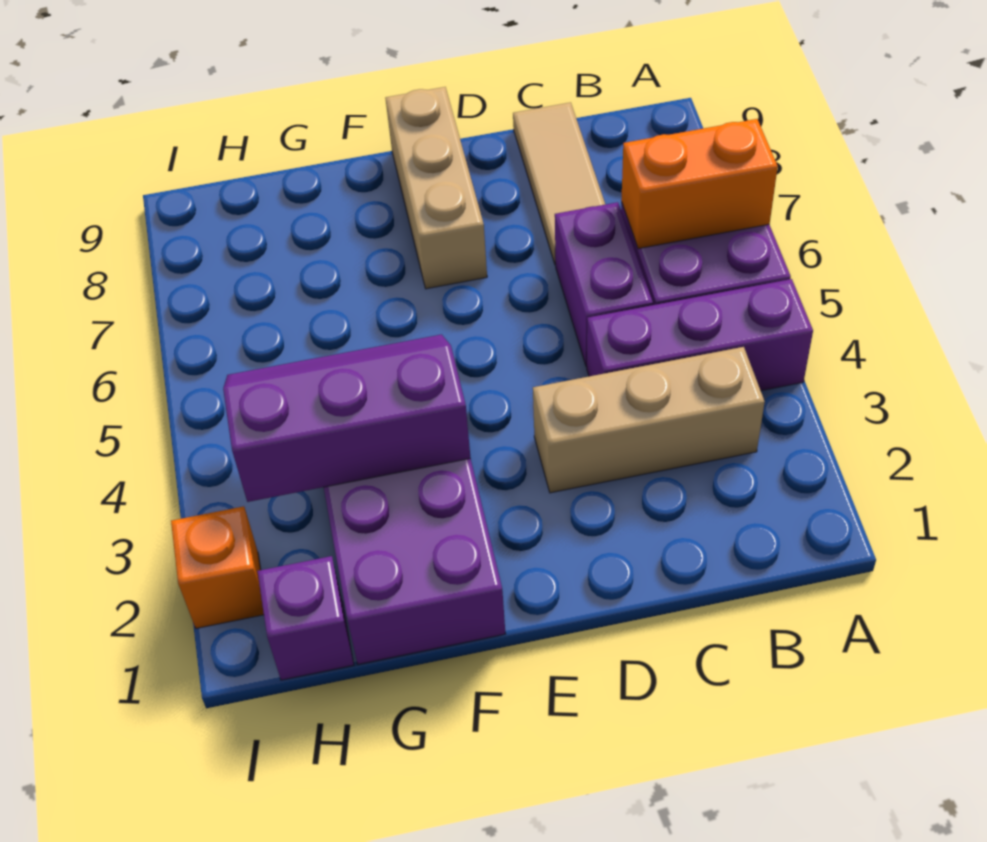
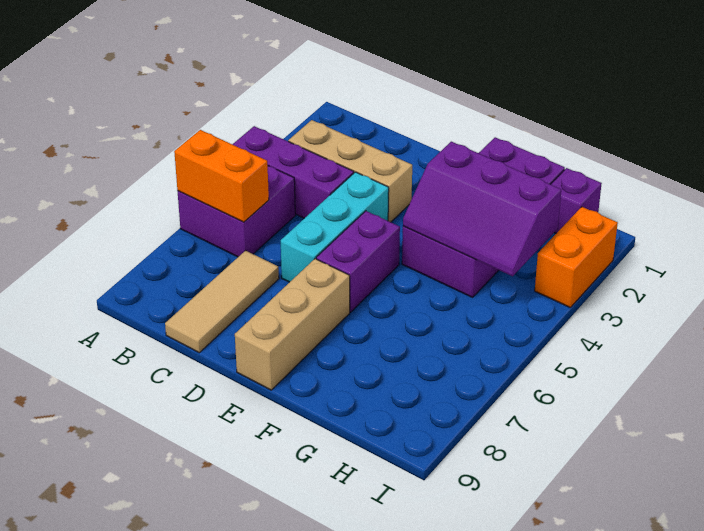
purple brick C5:C6 level 1 -> purple brick E5:E6 level 1
none -> cyan brick D4:D6 level 1
orange brick I2 level 1 -> orange brick I2:I3 level 1

